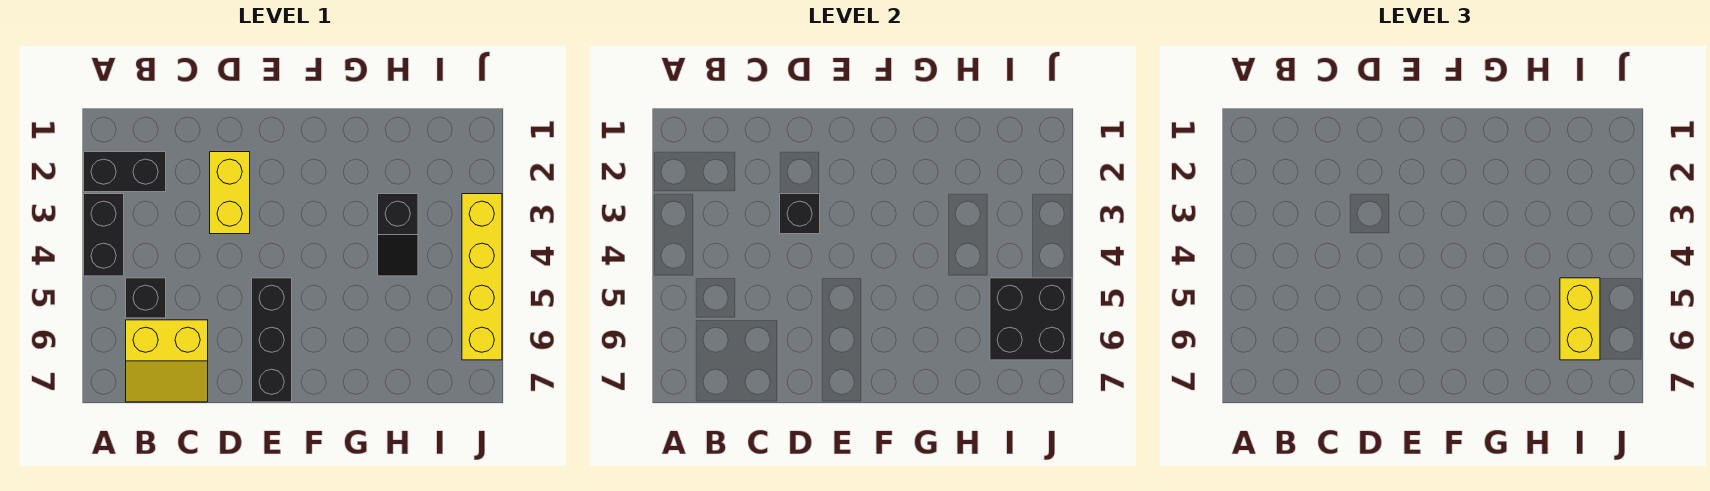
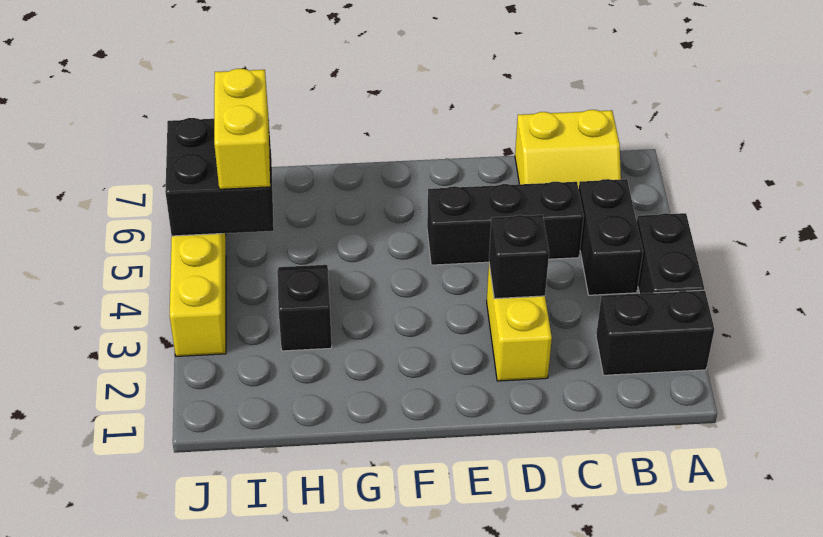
black brick B5 level 1 -> black brick B4:B5 level 1
yellow slope B6:C7 level 1 top 6 -> yellow slope B6:C7 level 1 top 7
black brick E5:E7 level 1 -> black brick C5:E5 level 1

